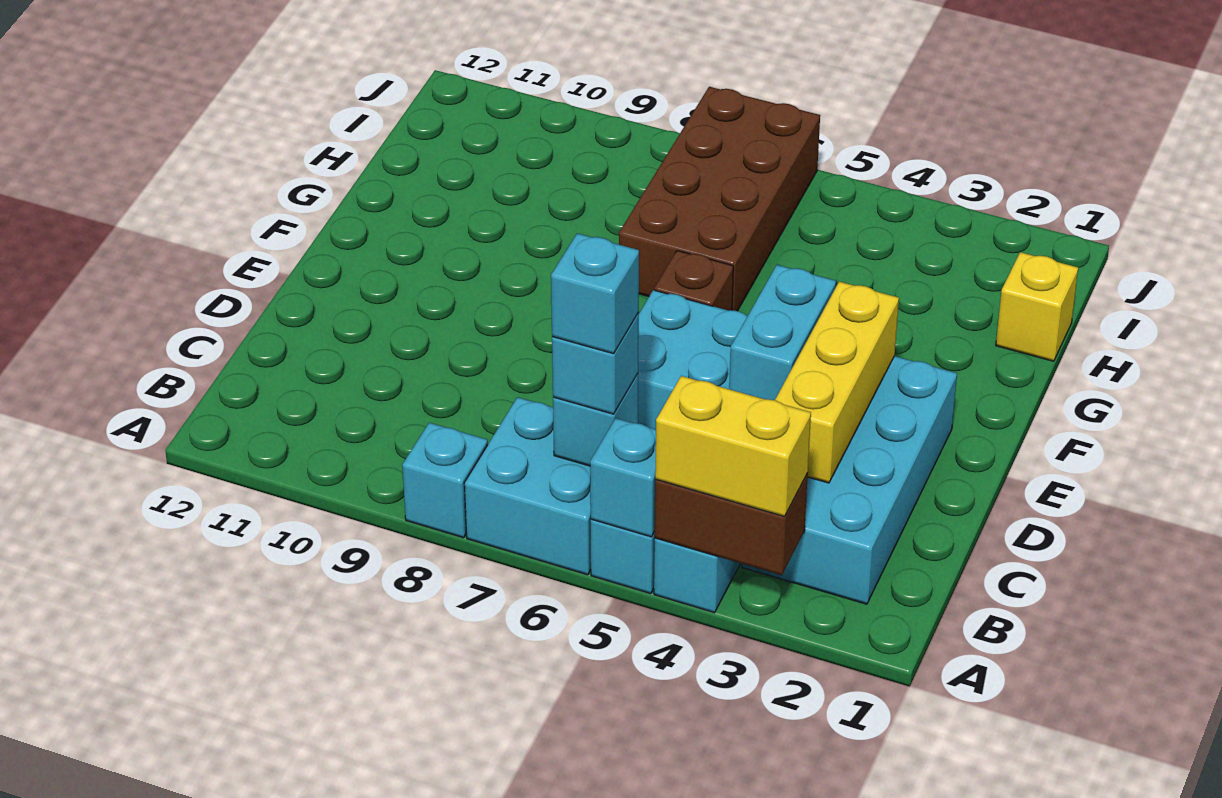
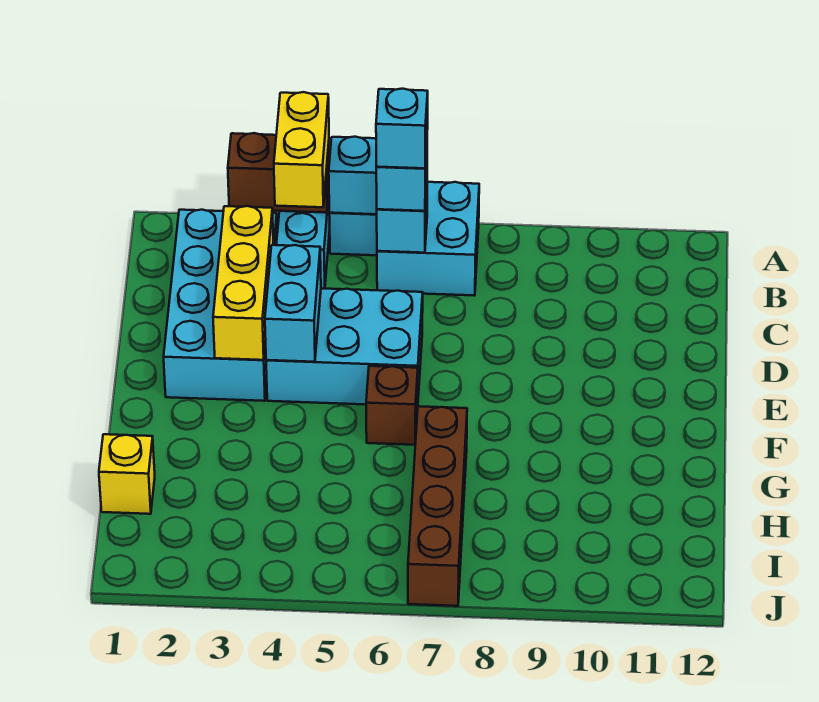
yellow brick A3:A4 level 3 -> yellow brick A4:B4 level 3
cyan brick A8 level 1 -> none
brown brick G6:J7 level 1 -> brown brick G7:J7 level 1

